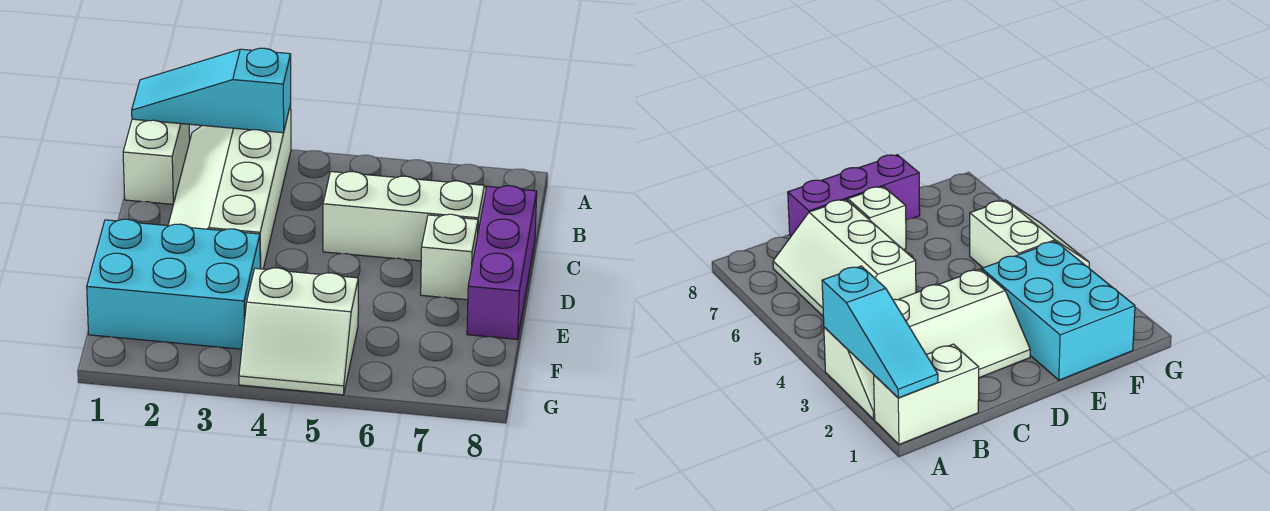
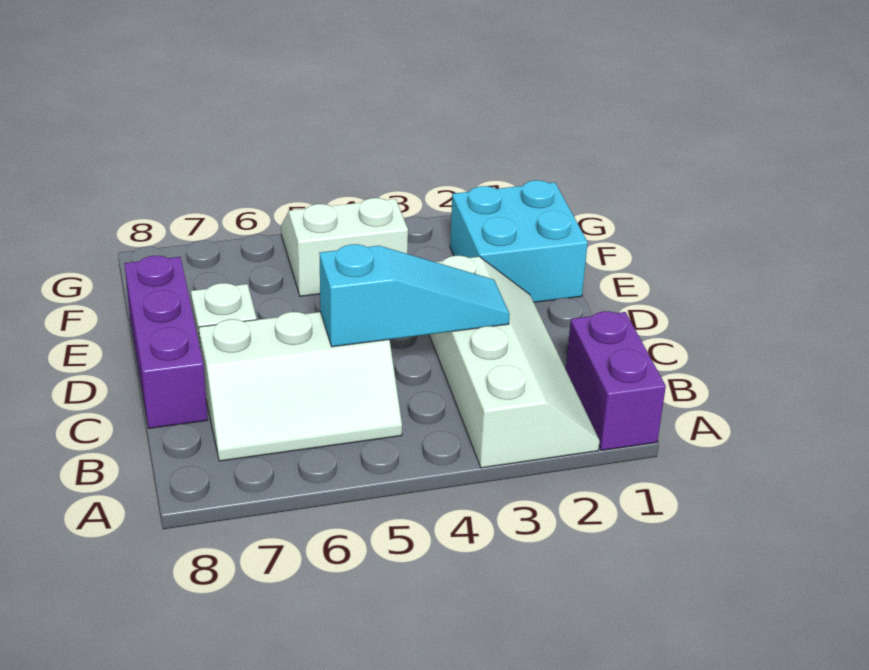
white brick A1:B1 level 1 -> purple brick A1:B1 level 1
cyan slope A1:A3 level 2 top 3 -> cyan slope C3:C5 level 2 top 5
cyan brick E1:F3 level 1 -> cyan brick E1:F2 level 1

